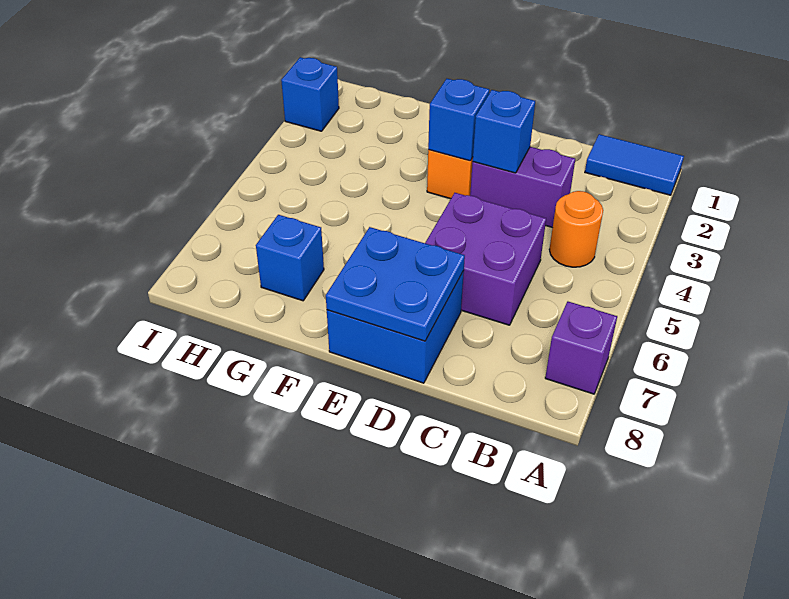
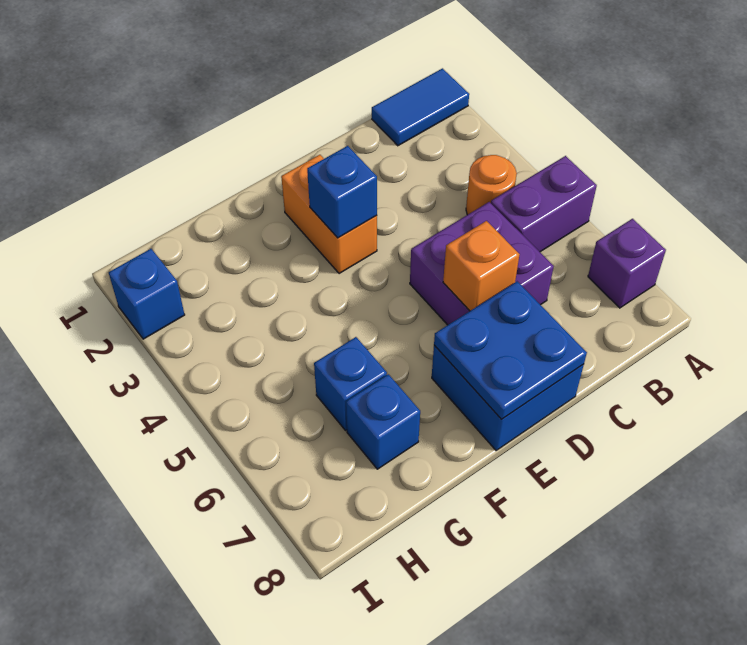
purple brick C3:D3 level 1 -> purple brick A5:B5 level 1
blue brick D3 level 2 -> blue brick G6 level 1
none -> orange brick D6 level 2

